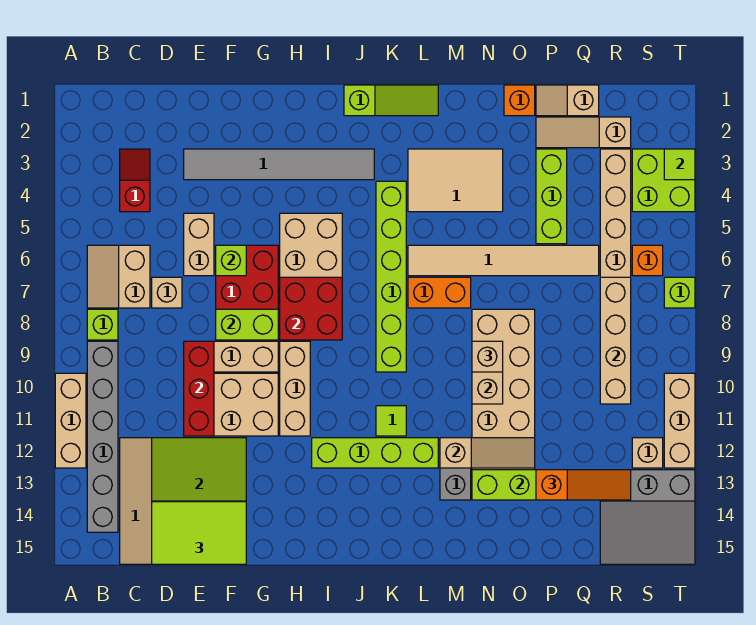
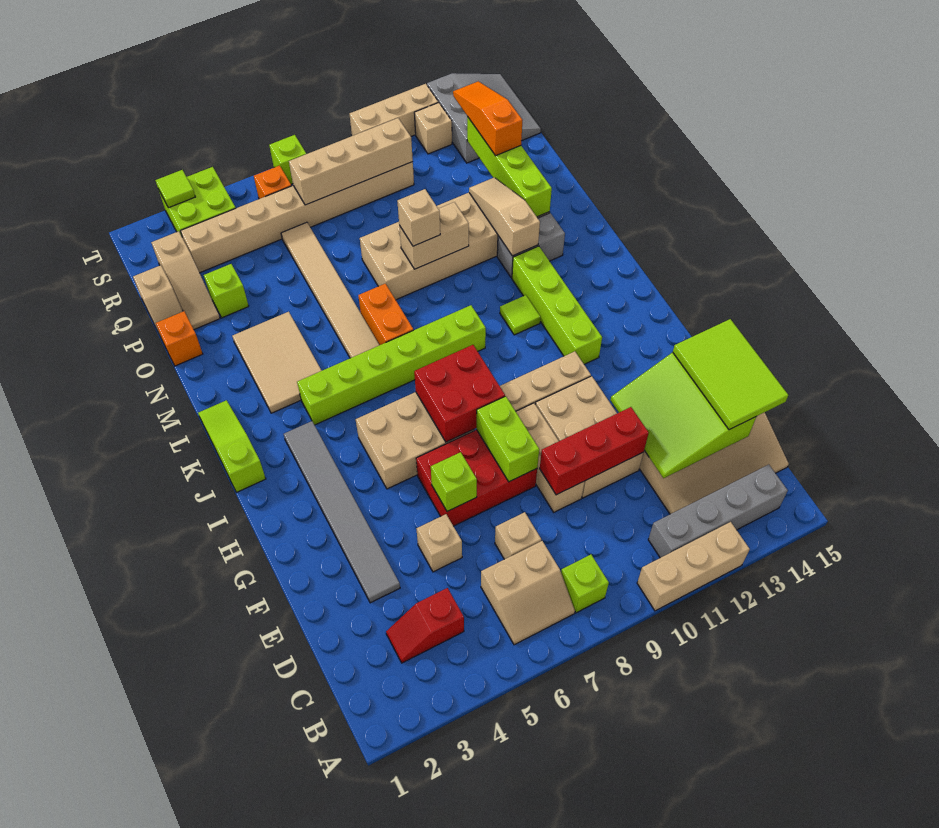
grey brick B9:B14 level 1 -> grey brick B11:B14 level 1
tan brick E5:E6 level 1 -> tan brick E5 level 1
lime brick P3:P5 level 1 -> lime brick P3 level 1

